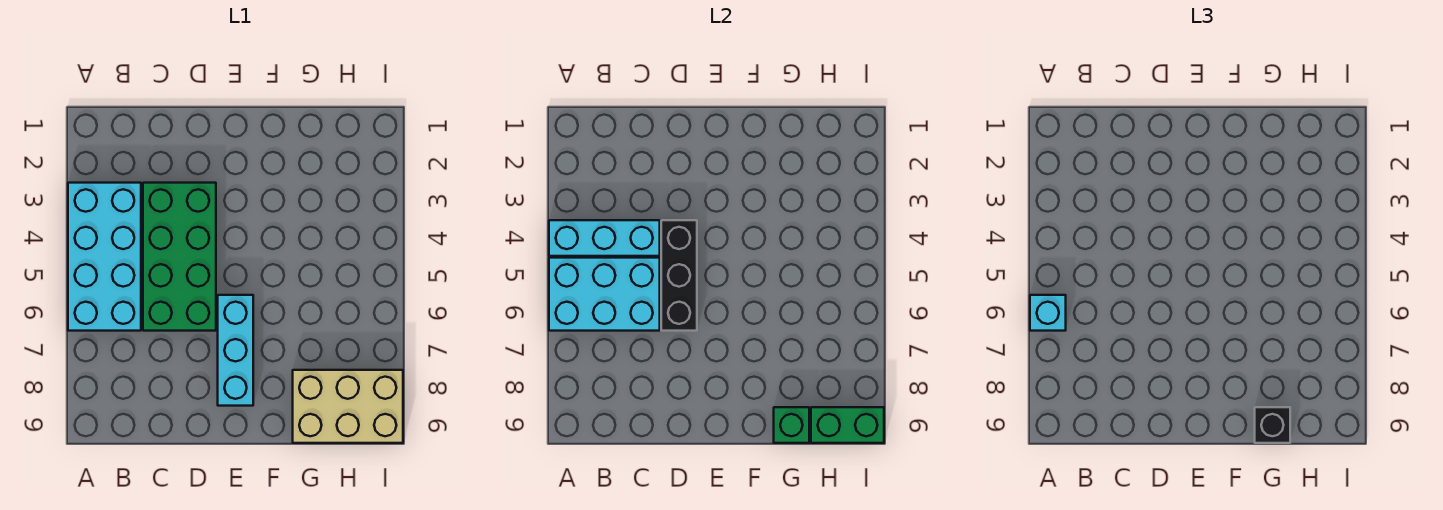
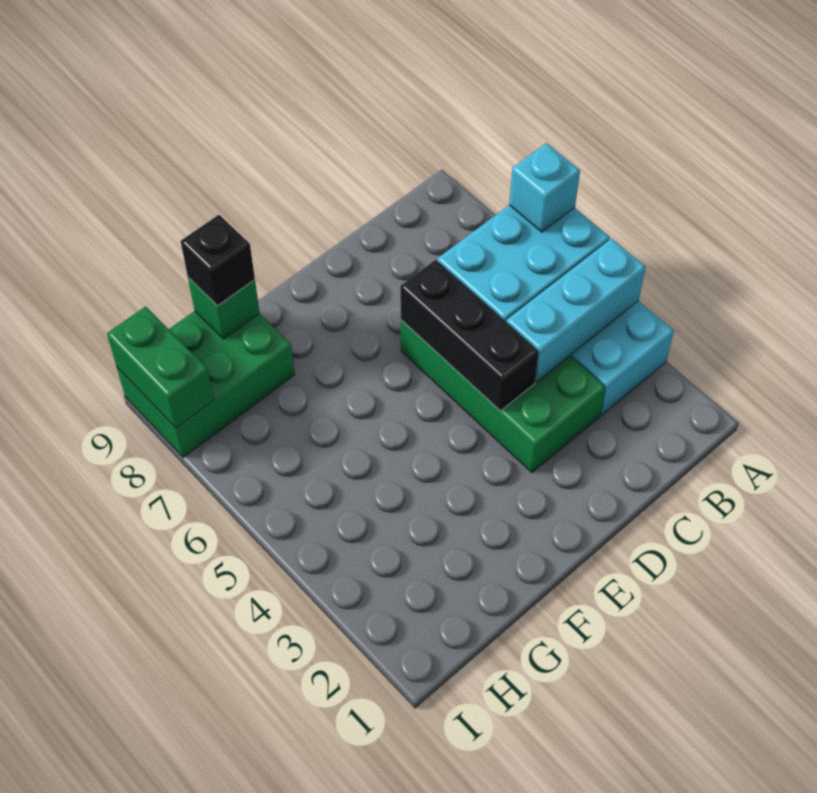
cyan brick E6:E8 level 1 -> none
tan brick G8:I9 level 1 -> green brick G8:I9 level 1
green brick H9:I9 level 2 -> green brick I8:I9 level 2

